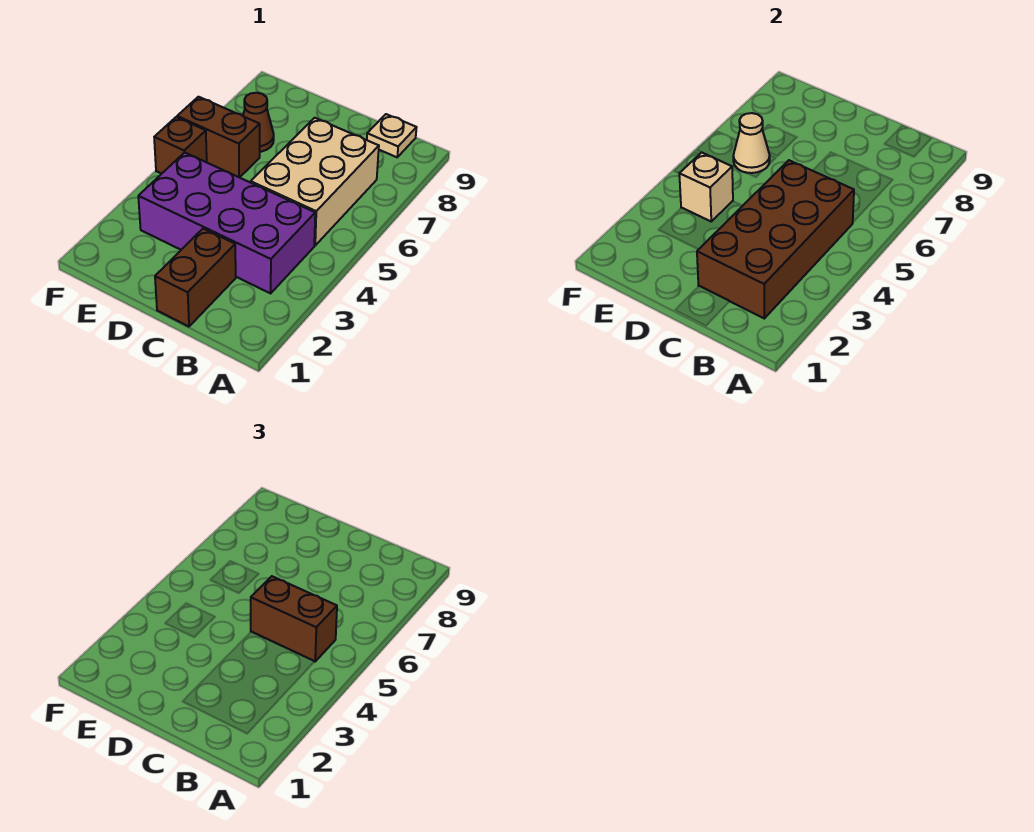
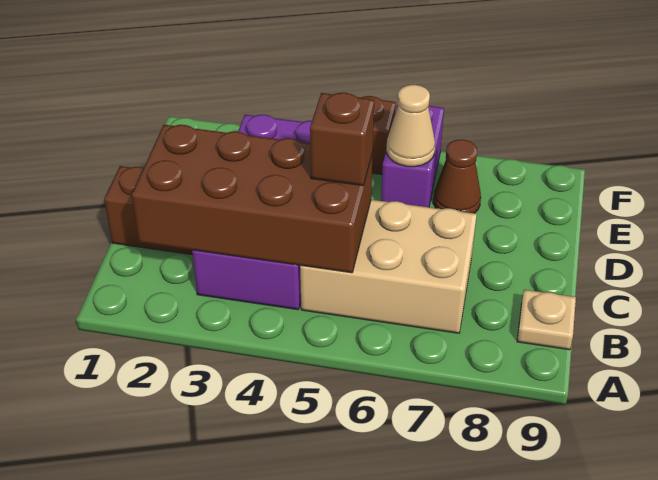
brown brick B5:C5 level 3 -> brown brick C5 level 3
tan brick E4 level 2 -> none
brown brick E6:F6 level 1 -> purple brick E6:F6 level 1

